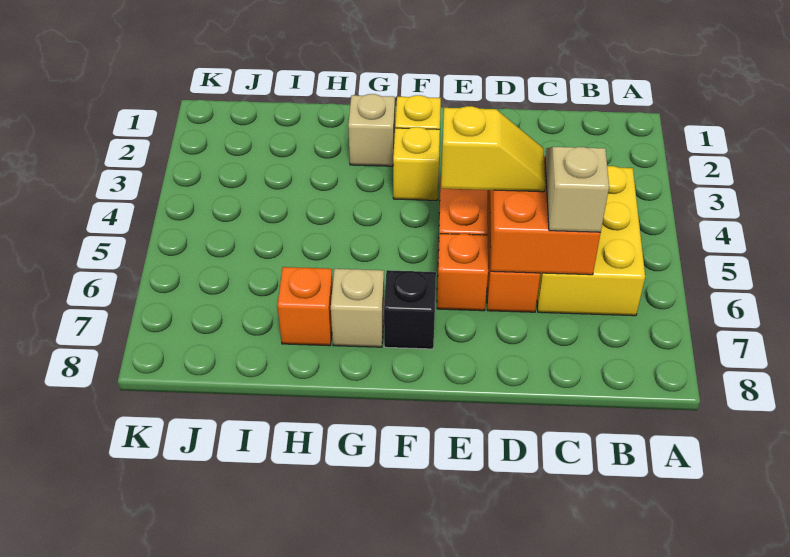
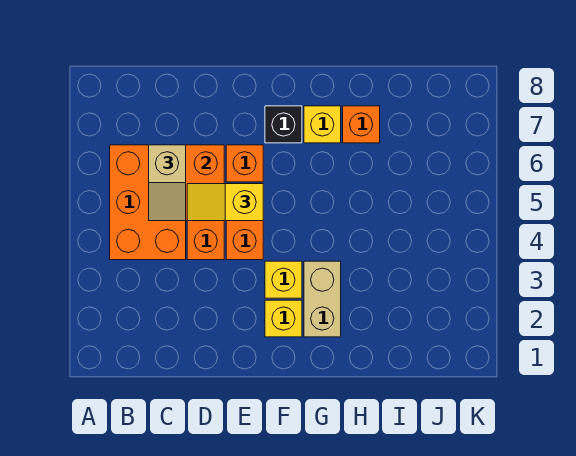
yellow brick B4:C6 level 1 -> orange brick B4:C6 level 1
tan brick G2 level 1 -> tan brick G2:G3 level 1
tan brick G7 level 1 -> yellow brick G7 level 1

